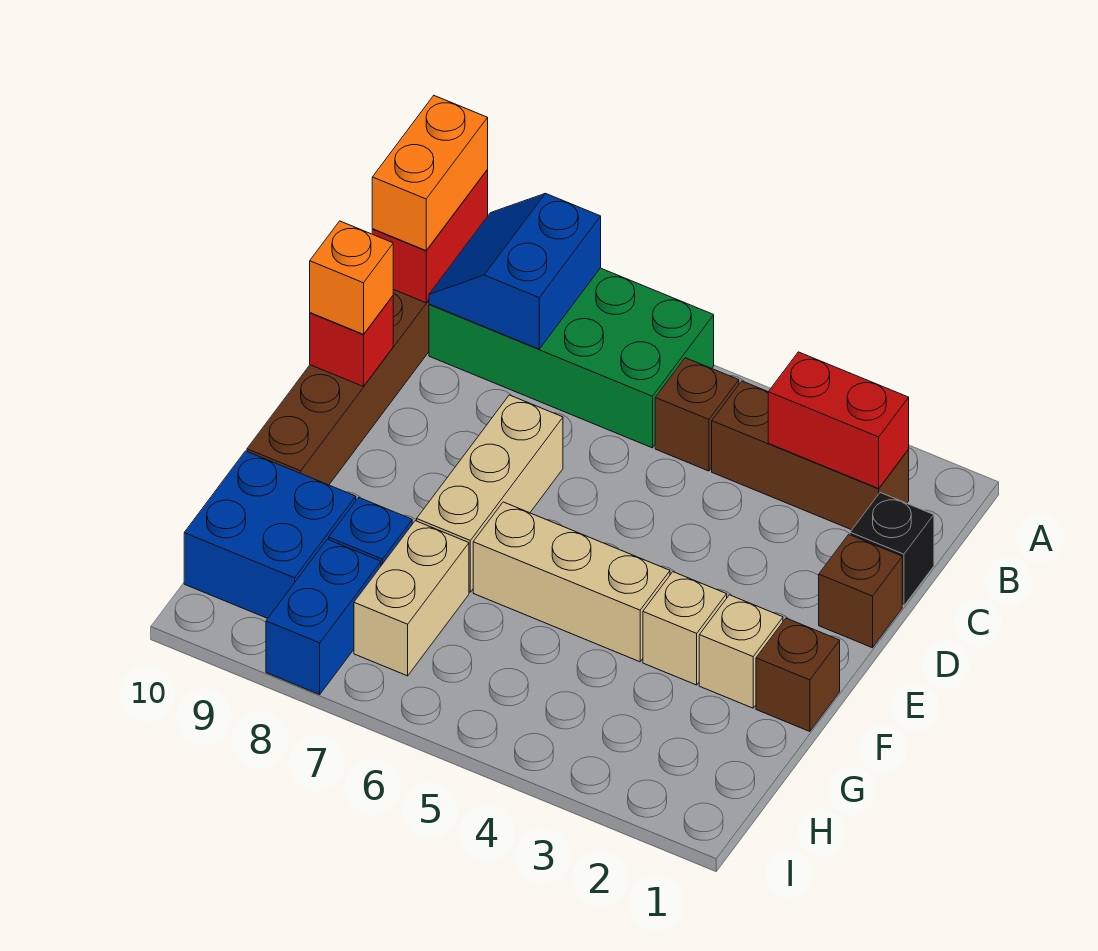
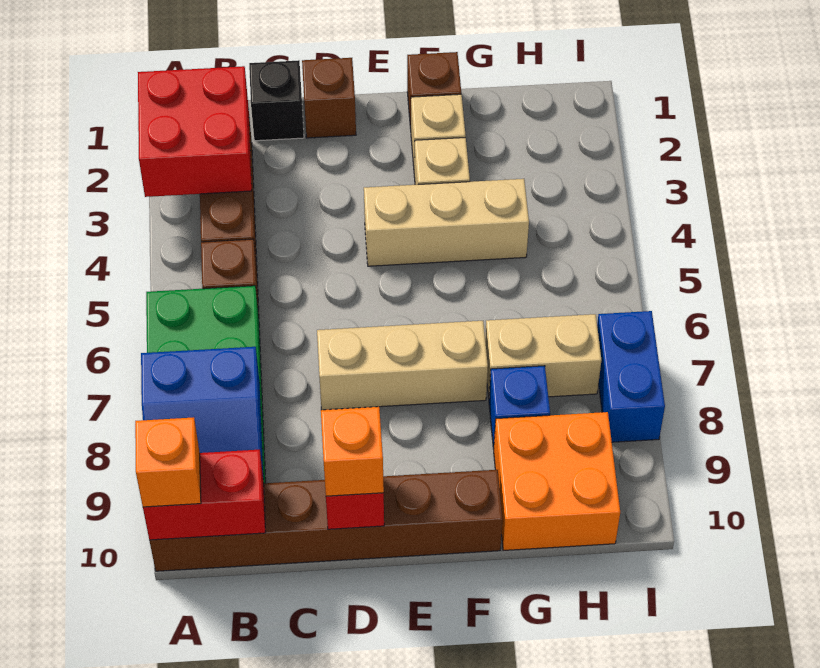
orange brick A10:B10 level 3 -> orange brick A10 level 3
red brick B2:B3 level 2 -> red brick A2:B3 level 2
tan brick F4:F6 level 1 -> tan brick E4:G4 level 1
blue brick G9:H10 level 1 -> orange brick G9:H10 level 1
blue brick H8:I8 level 1 -> blue brick I7:I8 level 1

